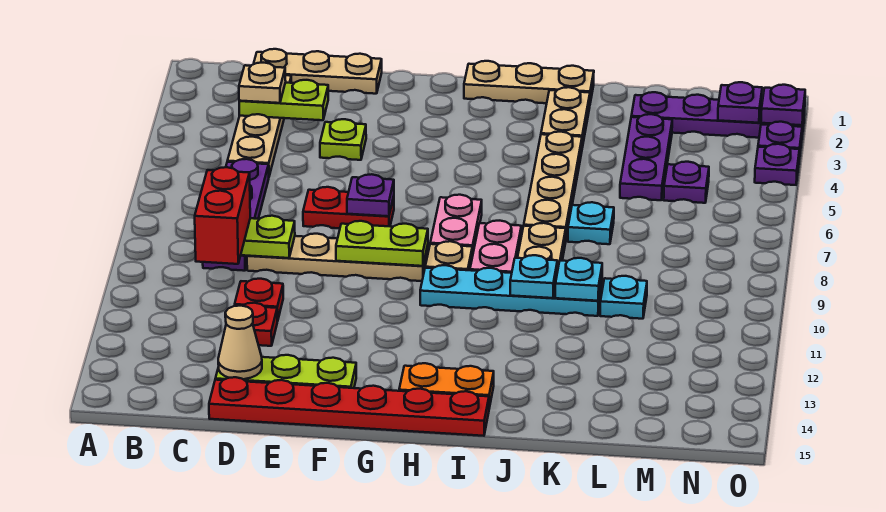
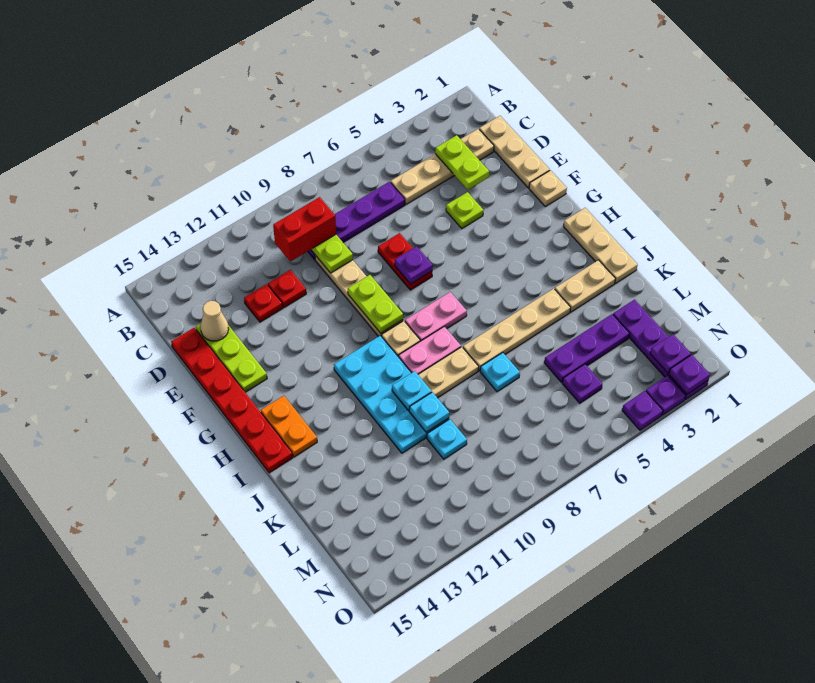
tan plate C3 level 3 -> tan plate F1 level 1
cyan plate H10:K10 level 1 -> cyan plate H10:K11 level 1

